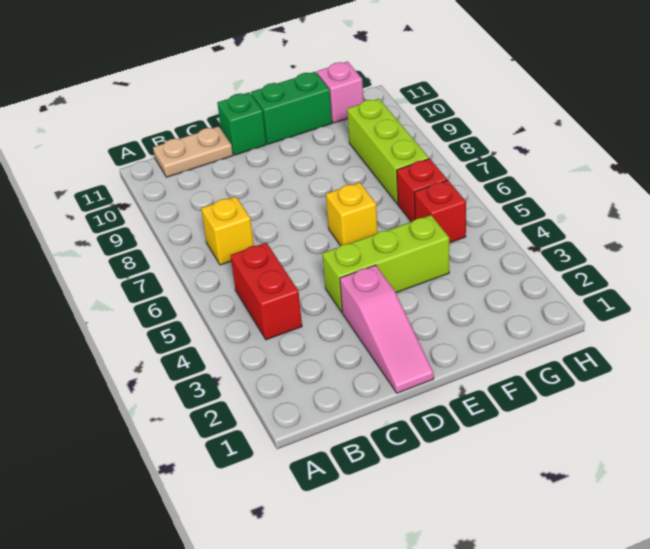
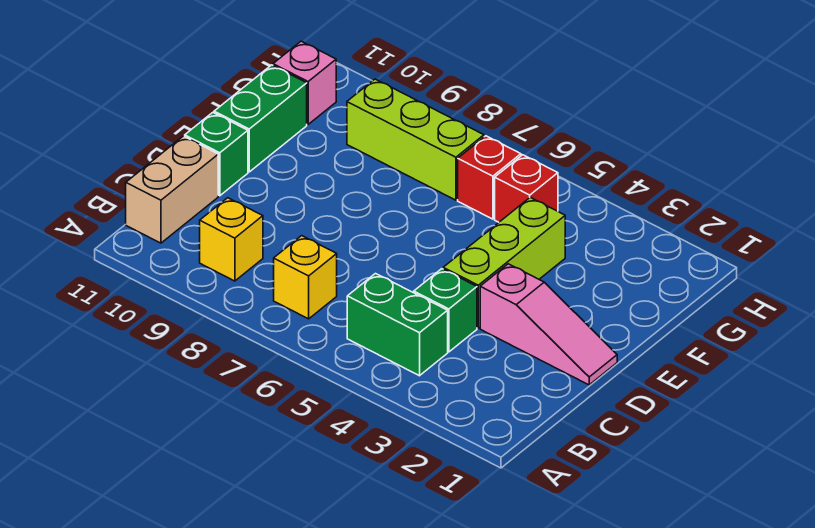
red brick B4:B5 level 1 -> green brick B4:B5 level 1
tan plate B11:C11 level 1 -> tan brick B11:C11 level 1
none -> green brick C4 level 1
yellow brick E6 level 1 -> yellow brick B9 level 1

